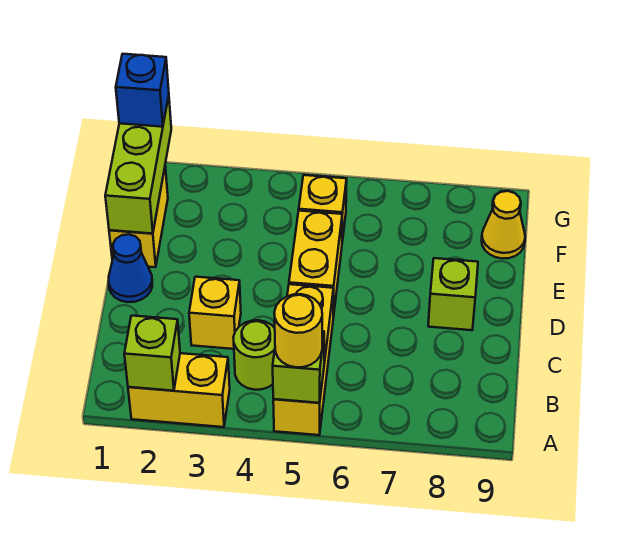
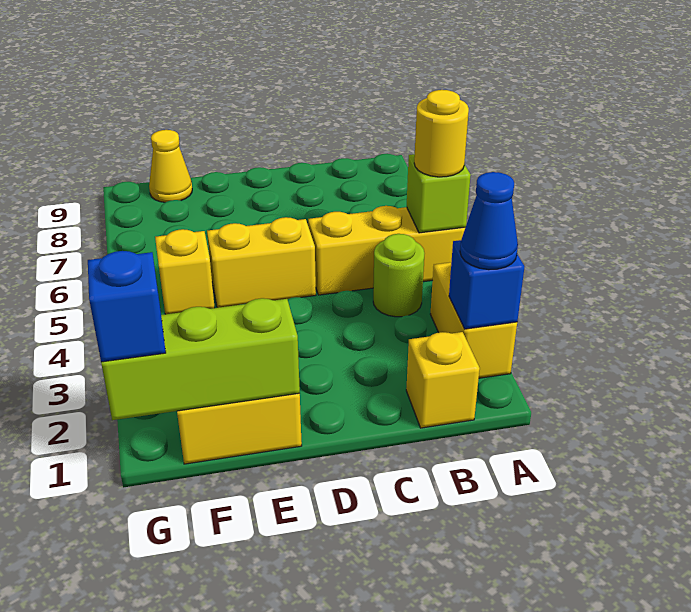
lime brick A2 level 2 -> blue brick A2 level 2
yellow brick C3 level 1 -> yellow brick B1 level 1
blue cone D1 level 1 -> blue cone A2 level 3
lime brick D8 level 1 -> none

